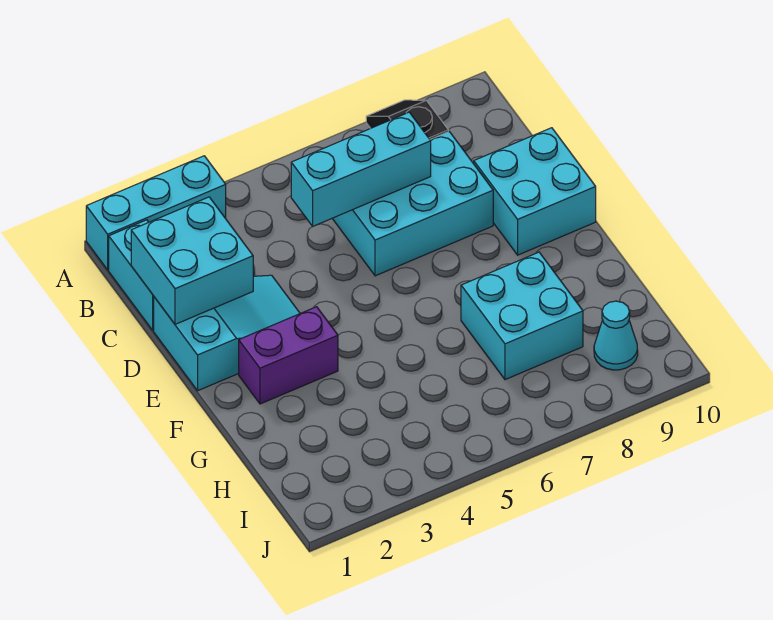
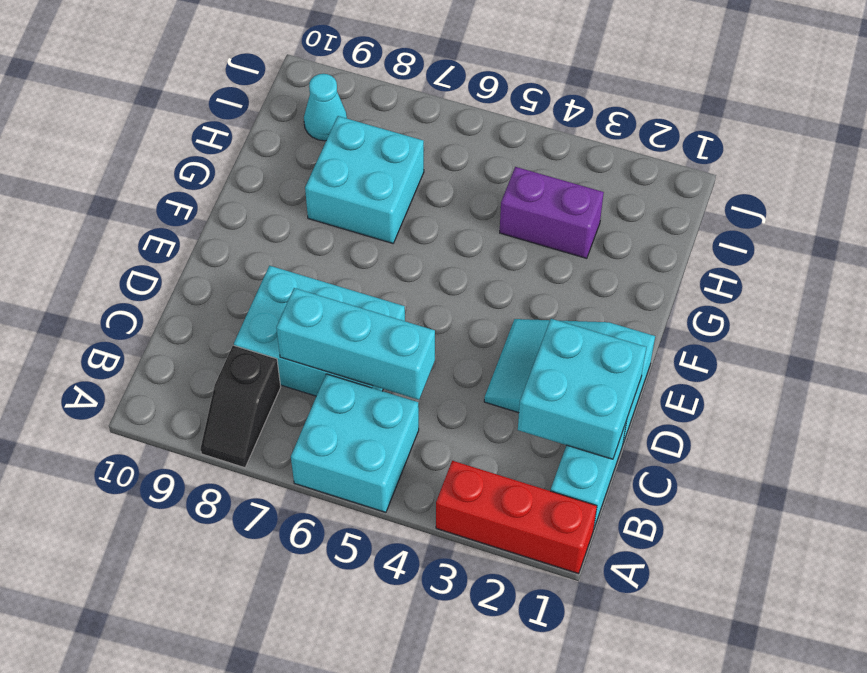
cyan brick A1:A3 level 1 -> red brick A1:A3 level 1
cyan brick D9:E10 level 1 -> cyan brick A5:B6 level 1
purple brick F2:F3 level 1 -> purple brick H3:H4 level 1

